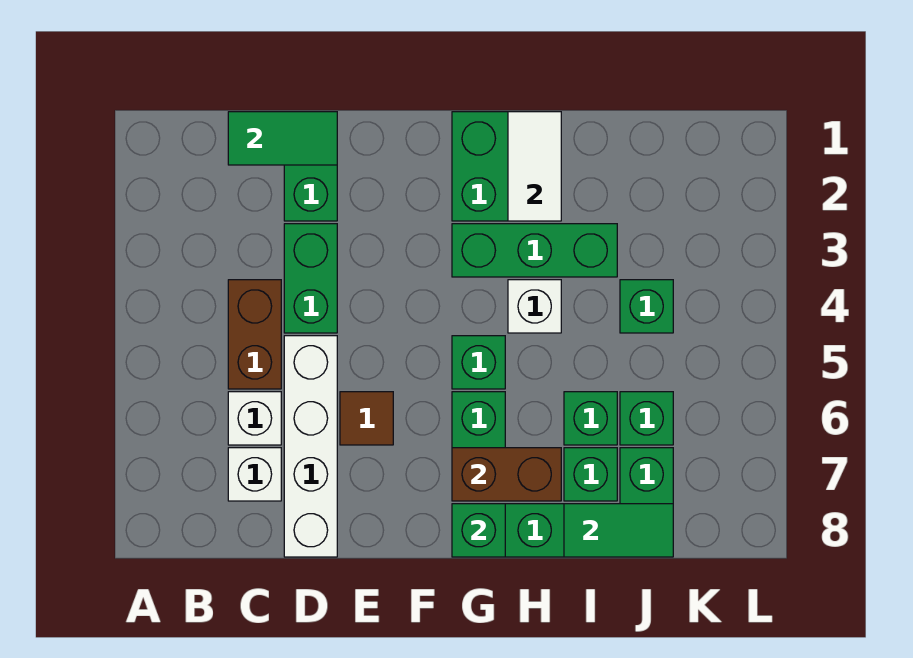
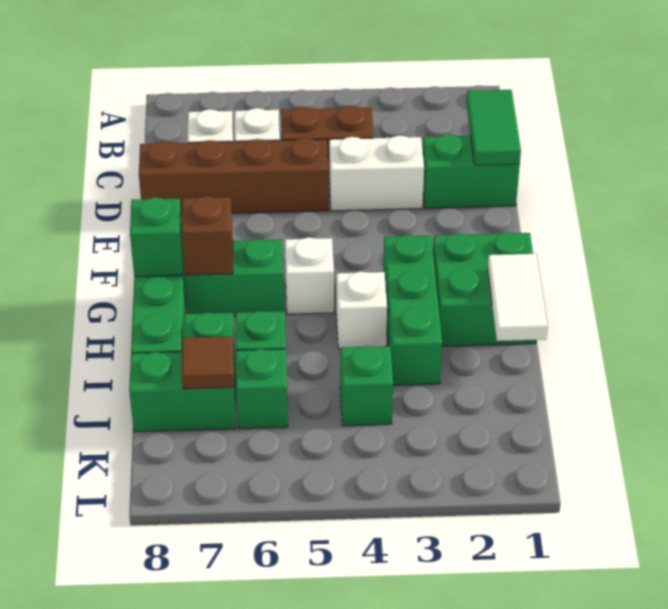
green brick D3:D4 level 1 -> white brick D3:D4 level 1
white brick D5:D8 level 1 -> brown brick D5:D8 level 1
brown tile E6 level 1 -> brown tile J7 level 2
green brick G5 level 1 -> white brick G5 level 1
brown brick G7:H7 level 2 -> brown brick G7 level 2
white tile H1:H2 level 2 -> white tile H1:I1 level 2
green tile I8:J8 level 2 -> none

